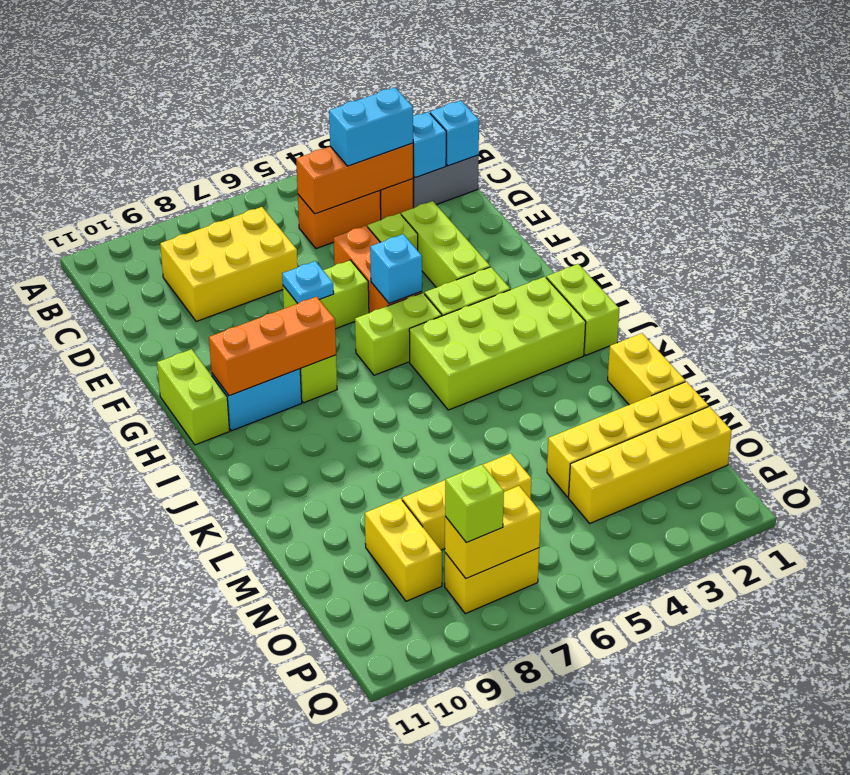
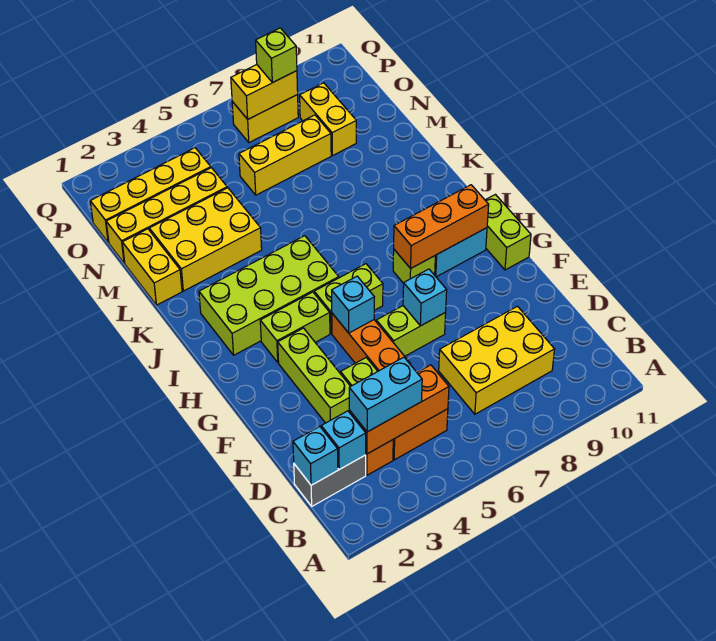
cyan plate F7 level 2 -> cyan brick F7 level 2
lime brick I1:J1 level 1 -> none
none -> yellow brick L2:M4 level 1

